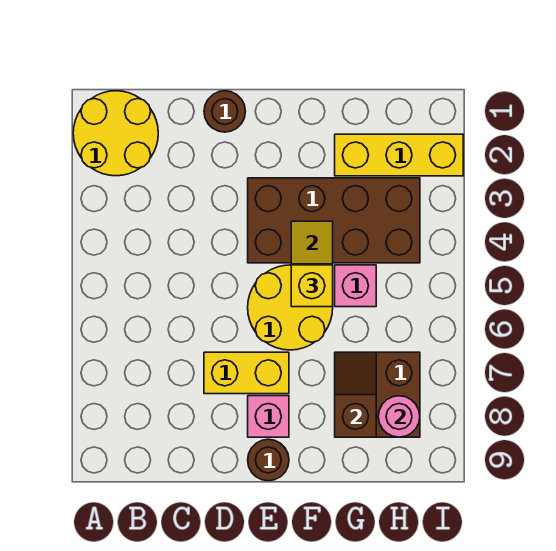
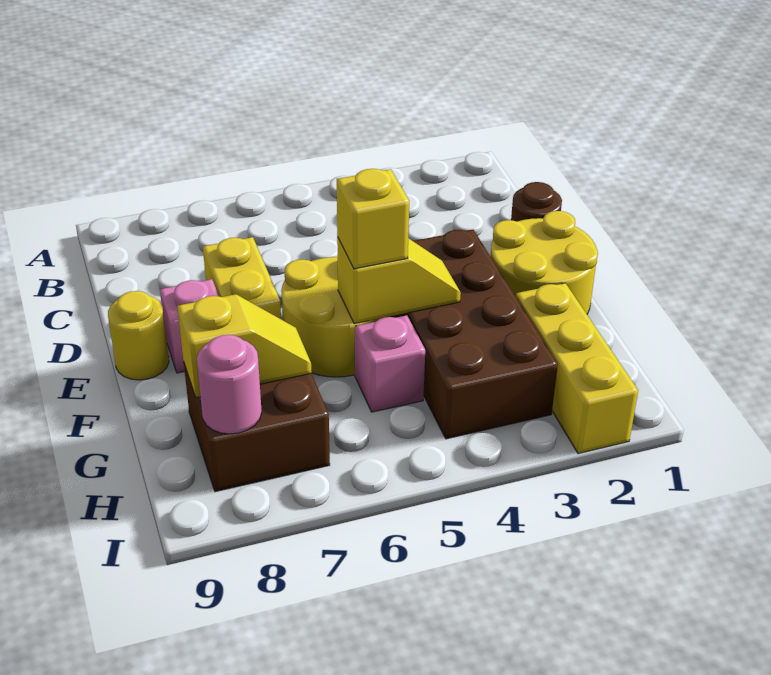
yellow round brick A1:B2 level 1 -> yellow round brick E1:F2 level 1
brown round brick E9 level 1 -> yellow round brick E9 level 1
brown slope G7:G8 level 2 top 8 -> yellow slope G7:G8 level 2 top 8

